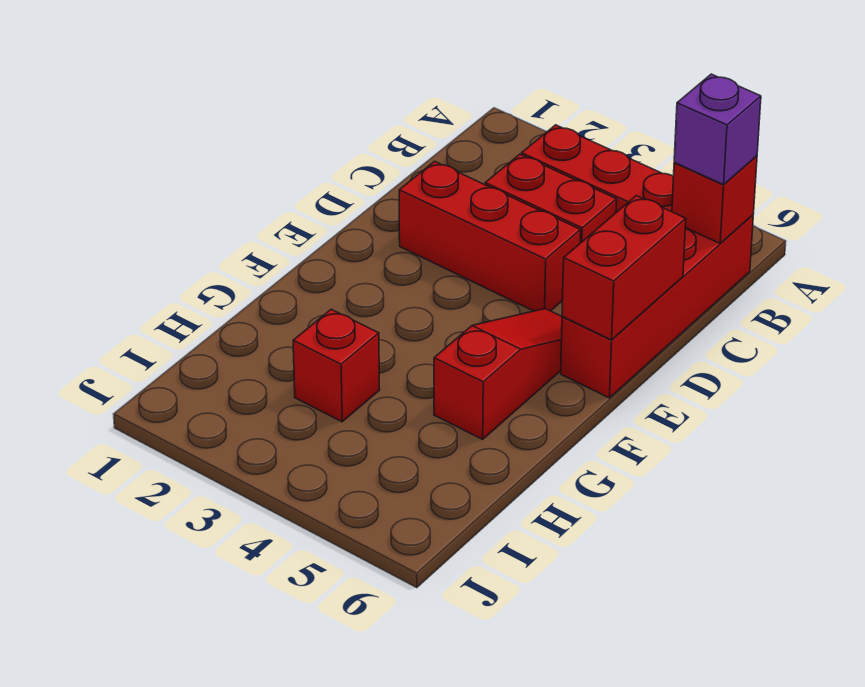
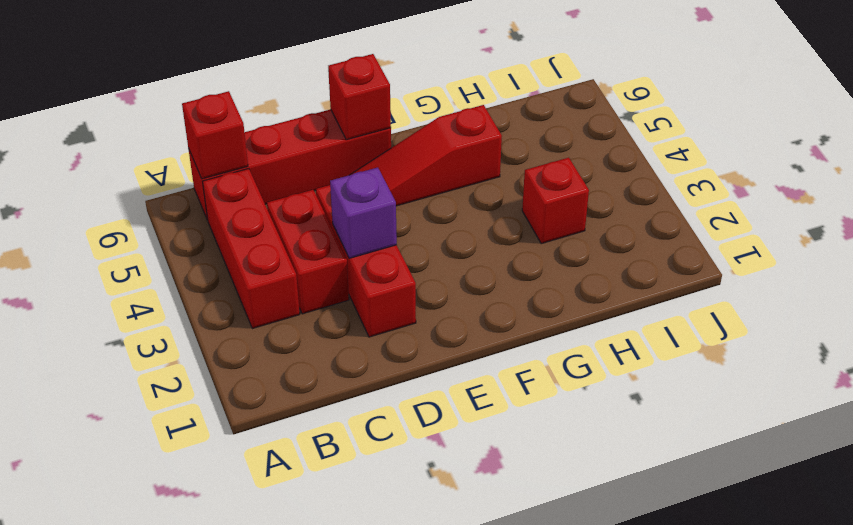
purple brick B6 level 3 -> purple brick D3 level 2
red brick D6:E6 level 2 -> red brick E6 level 2

